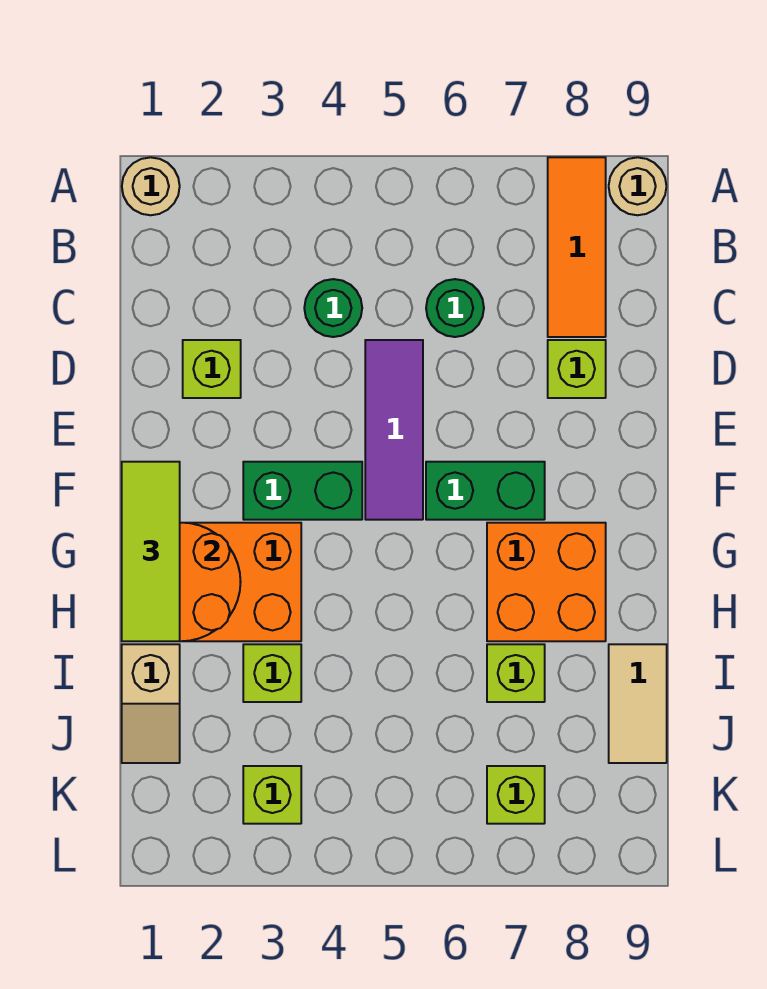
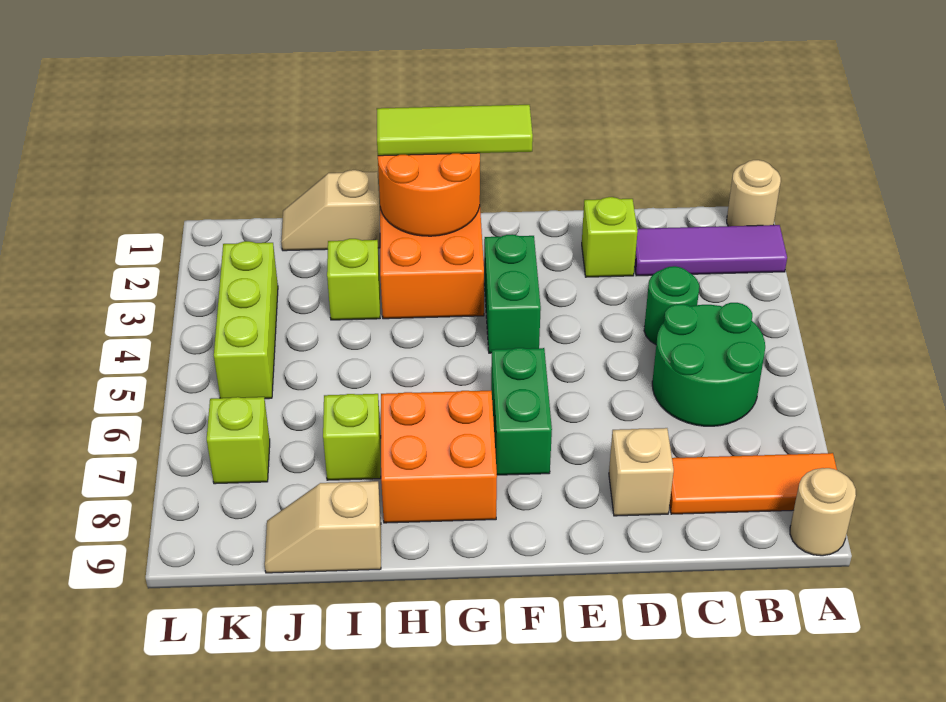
green round brick C6 level 1 -> green round brick B5:C6 level 1
purple tile D5:F5 level 1 -> purple tile A2:C2 level 1
lime brick D8 level 1 -> tan brick D8 level 1
tan tile I9:J9 level 1 -> tan slope I9:J9 level 1 top I
lime brick K3 level 1 -> lime brick K3:K5 level 1

